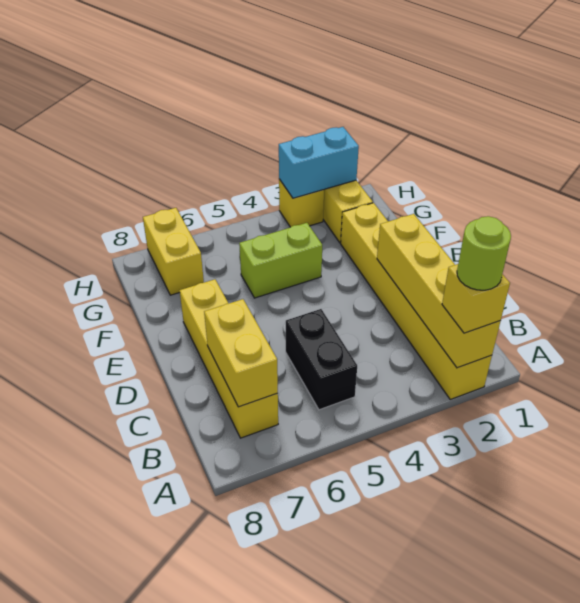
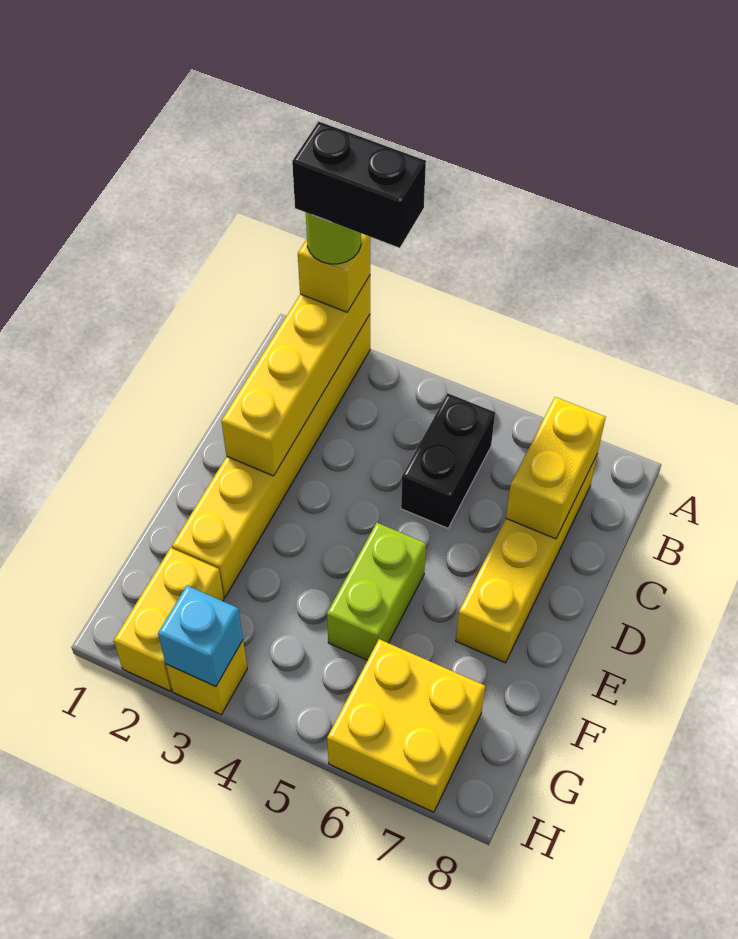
none -> black brick A2:A3 level 5
lime brick F4:F5 level 1 -> lime brick E5:F5 level 1
yellow brick G7:H7 level 1 -> yellow brick G6:H7 level 1
cyan brick H2:H3 level 2 -> cyan brick H3 level 2

